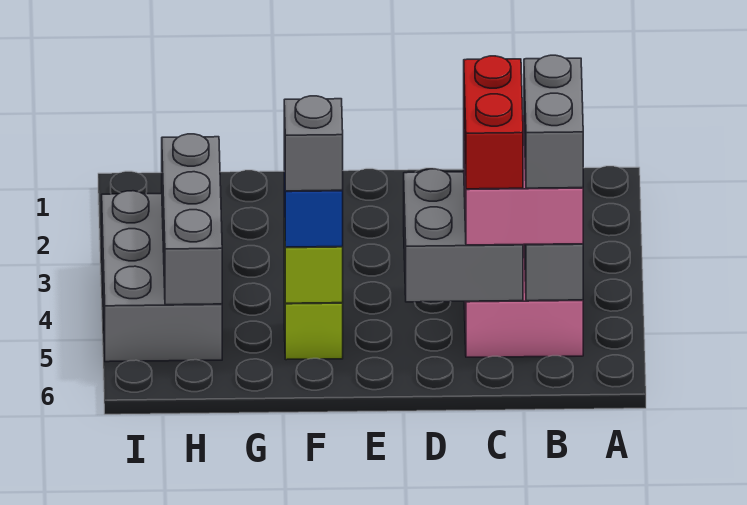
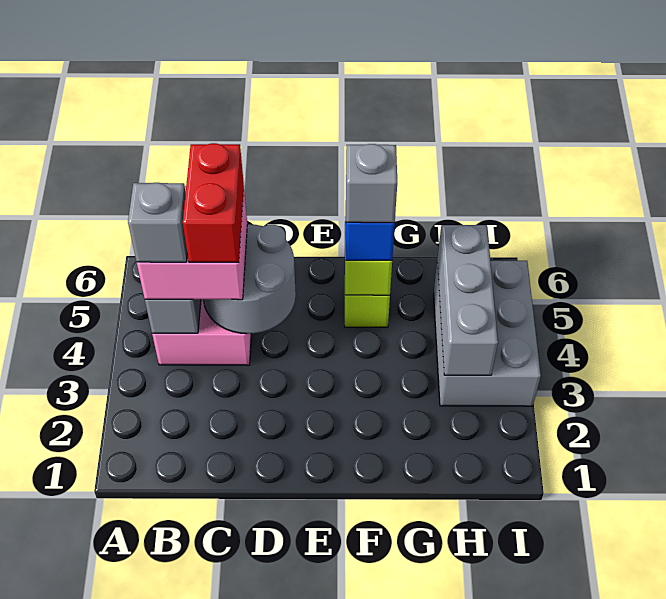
grey brick B4:B5 level 4 -> grey brick B4 level 4
grey brick C4:D5 level 2 -> grey round brick C4:D5 level 2

